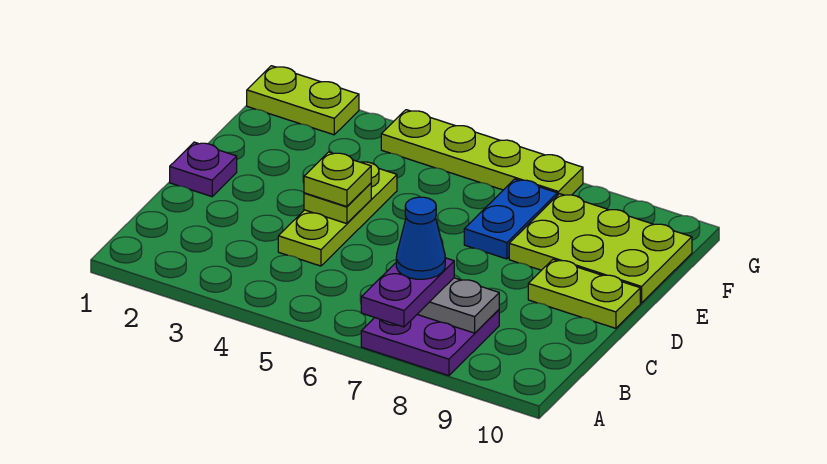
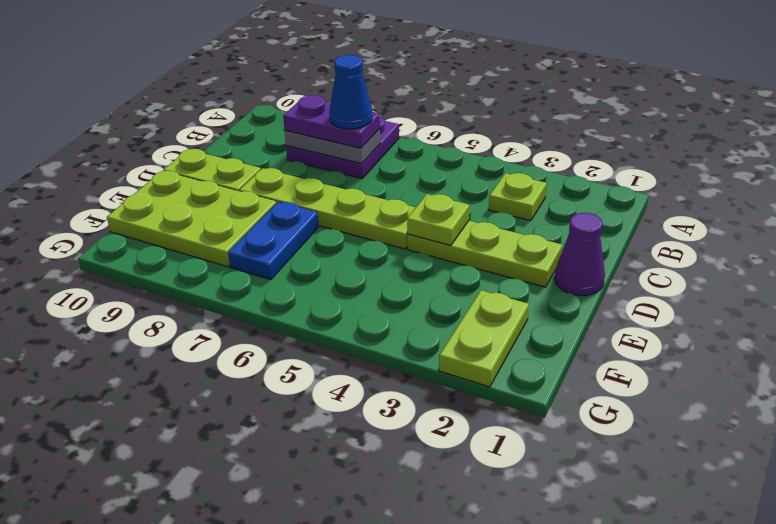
purple plate A7:B7 level 3 -> purple plate B7:B8 level 3
lime plate C4:E4 level 1 -> lime plate D2:D4 level 1
purple plate D1 level 1 -> purple cone D1 level 1
lime plate D4 level 3 -> lime plate B3 level 1
lime plate G1:G2 level 1 -> lime plate F2:G2 level 1
lime plate G4:G7 level 1 -> lime plate D5:D8 level 1

